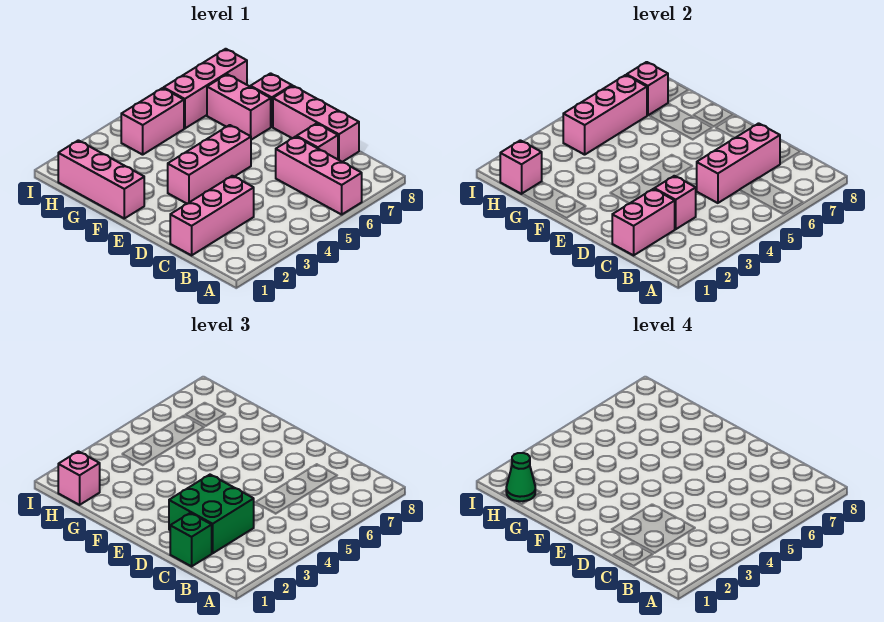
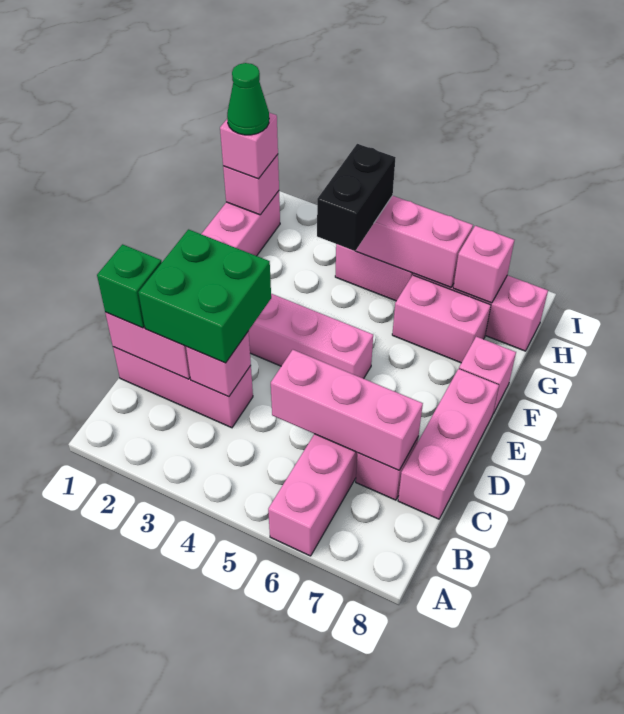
pink brick F7:G7 level 1 -> pink brick G6:G7 level 1
none -> black brick G4:H4 level 3

